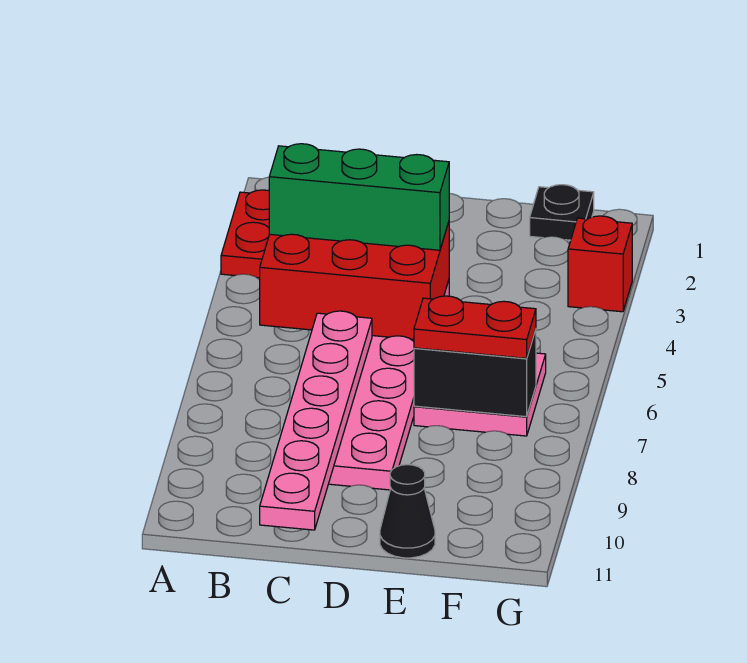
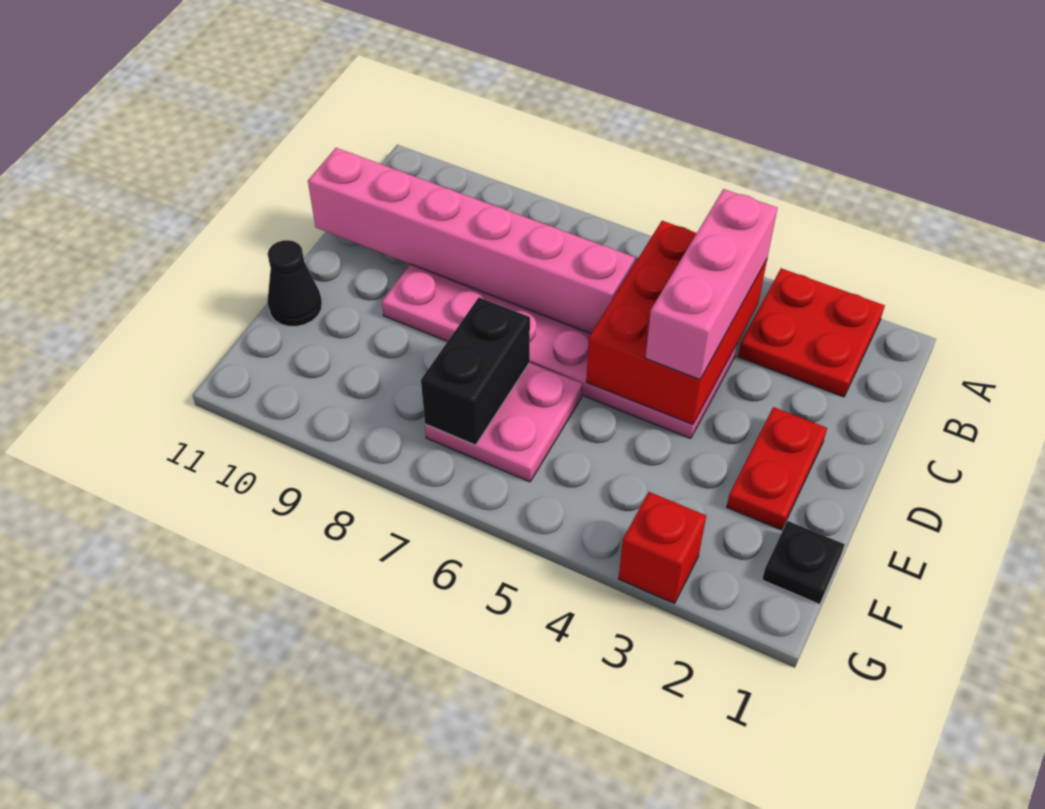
green brick B4:D4 level 3 -> pink brick B4:D4 level 3
pink plate C6:C11 level 2 -> pink brick C6:C11 level 2
red plate E7:F7 level 3 -> red plate D2:E2 level 1

